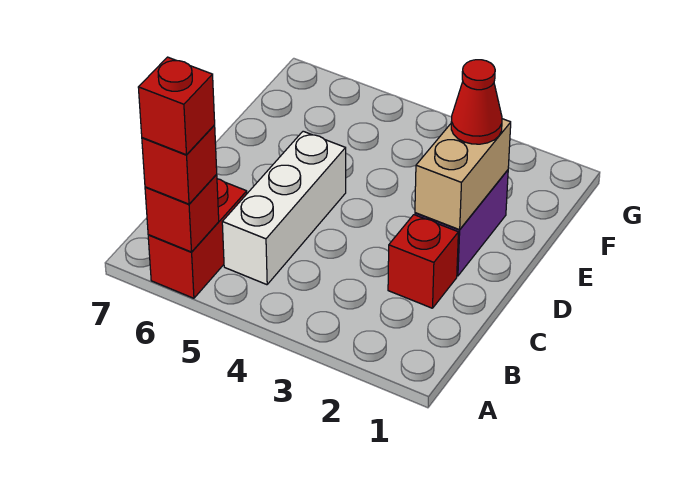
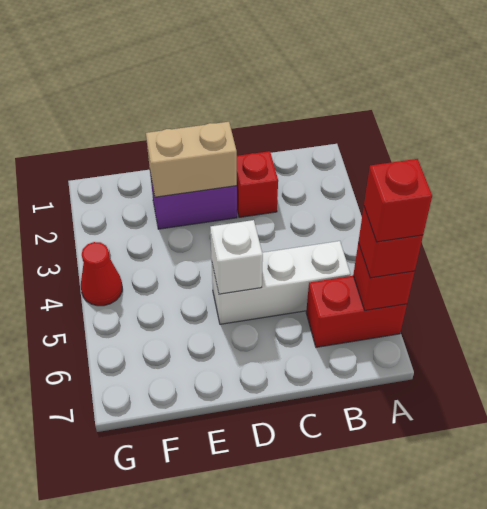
none -> white brick D5 level 2
red cone E2 level 3 -> red cone G4 level 1

